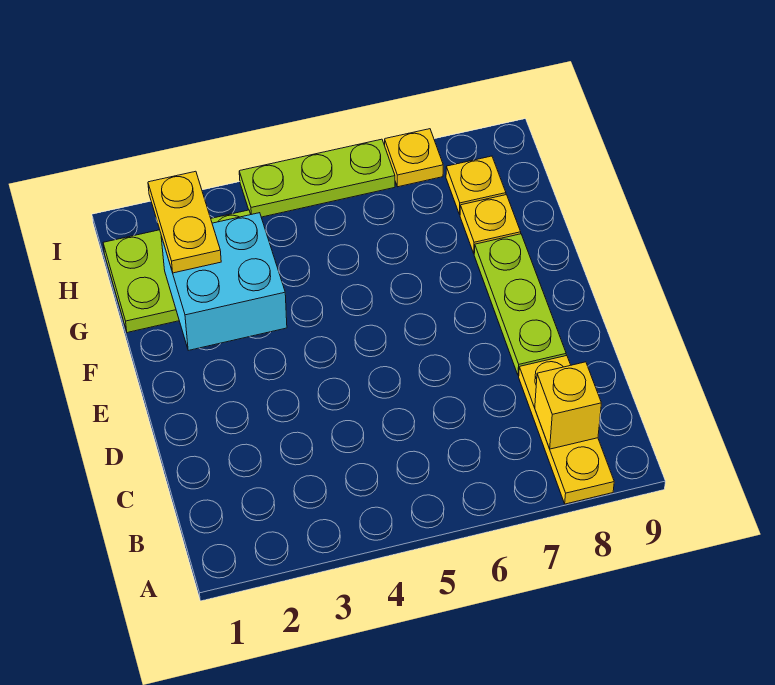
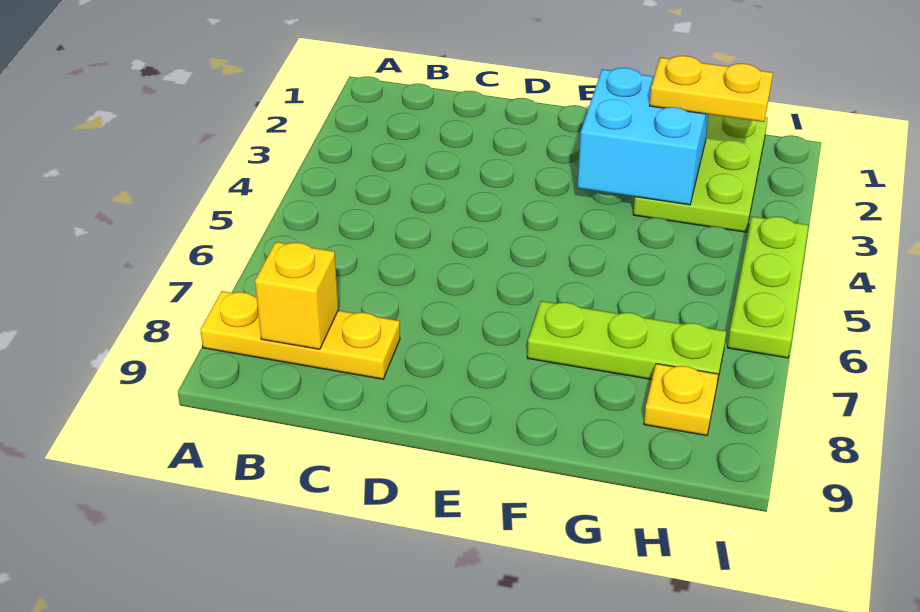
lime plate D8:F8 level 1 -> lime plate F7:H7 level 1
yellow plate G8 level 1 -> none
yellow plate I7 level 1 -> none

